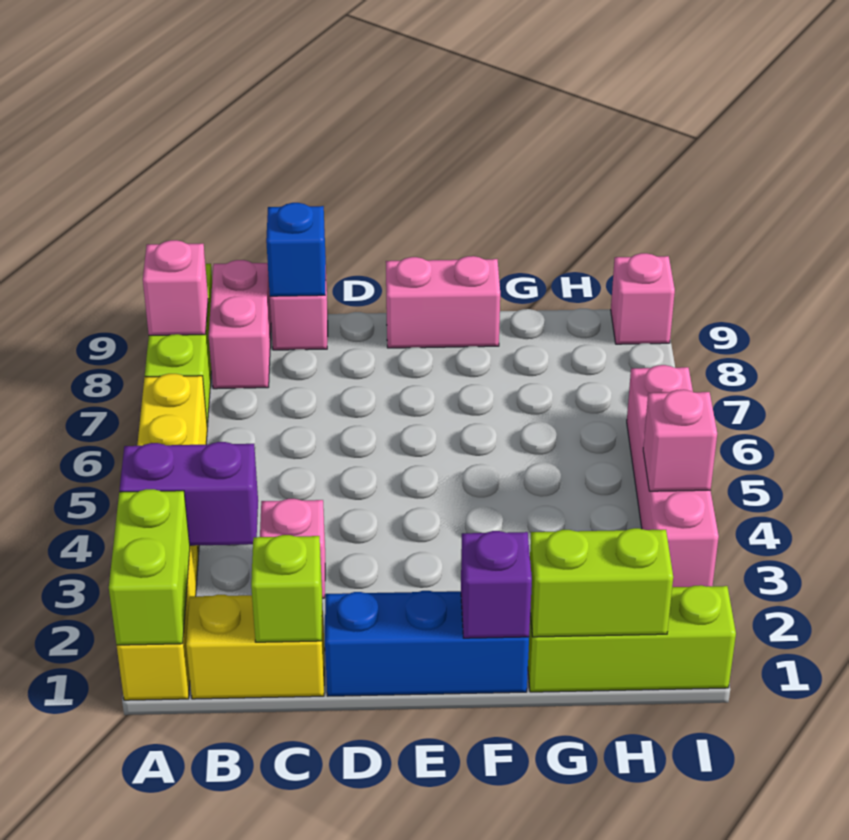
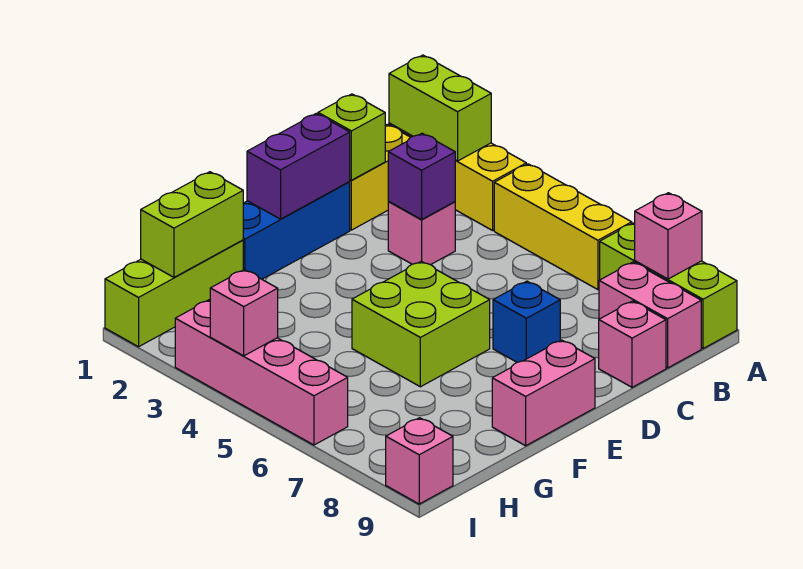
purple brick A3:B3 level 2 -> purple brick D1:E1 level 2
blue brick C9 level 2 -> blue brick D7 level 1
none -> lime brick E5:F6 level 1
purple brick F1 level 2 -> purple brick C3 level 2

